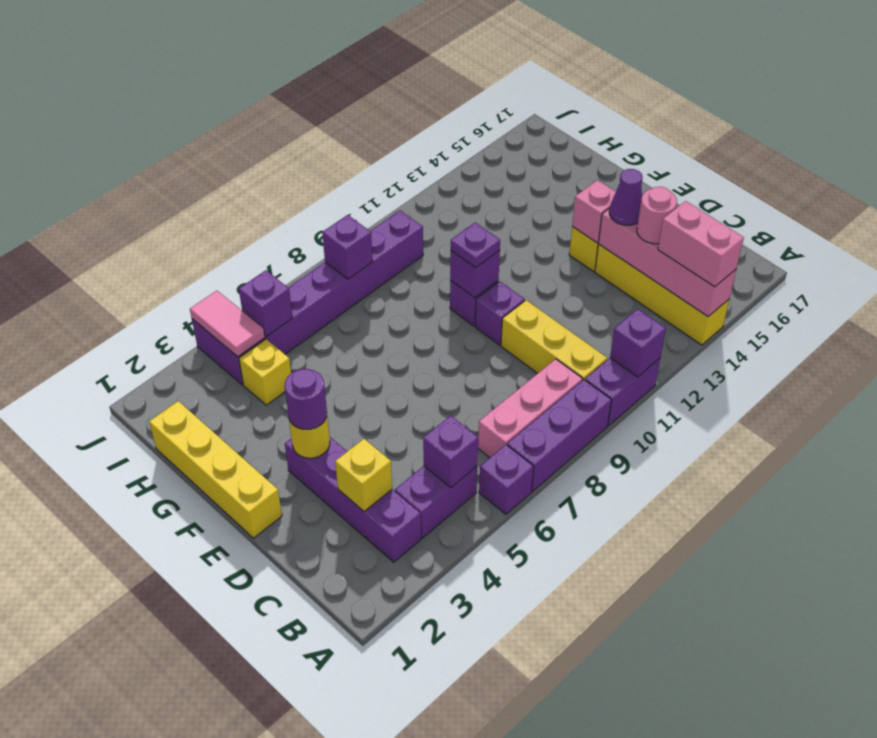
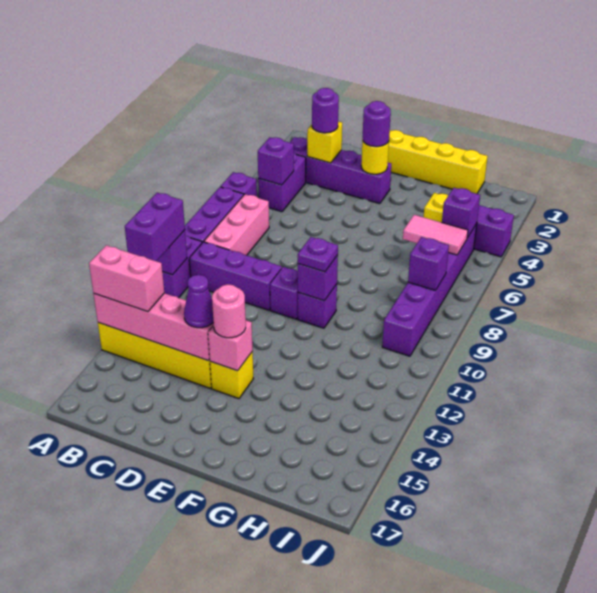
none -> purple brick A11:A12 level 3
yellow brick B10:D10 level 1 -> purple brick B10:D10 level 1
none -> purple round brick C3 level 3
pink round brick C14 level 3 -> pink round brick E14 level 3
pink tile I4:J4 level 2 -> pink tile H6:I6 level 2

